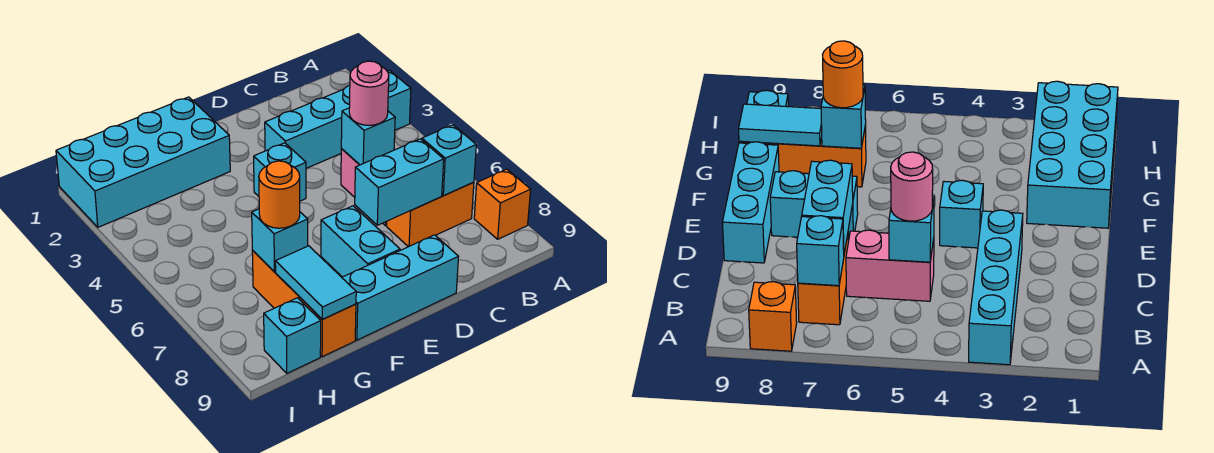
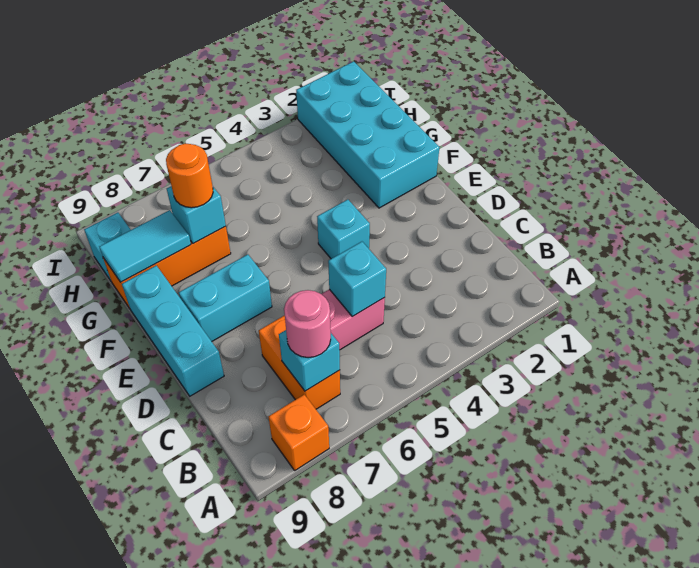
cyan brick A3:D3 level 1 -> none
pink round brick C5 level 3 -> pink round brick B7 level 3
cyan brick C7:D7 level 2 -> none

